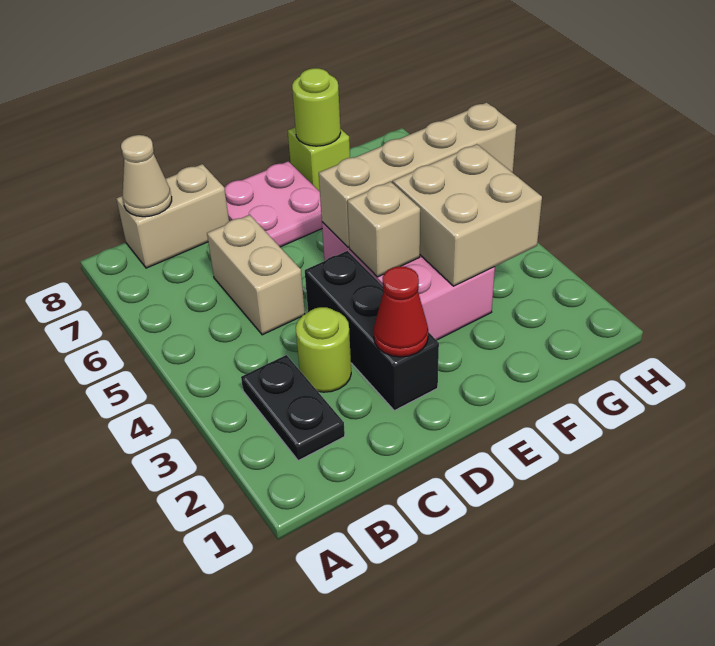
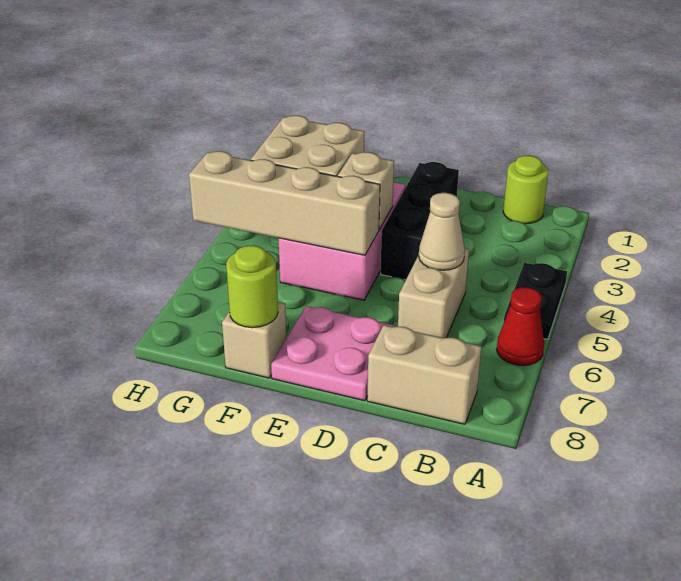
black plate B2:B3 level 1 -> black plate A4:A5 level 1
tan cone B8 level 2 -> tan cone C5 level 2
lime round brick C3 level 1 -> lime round brick B1 level 1
red cone D2 level 2 -> red cone A6 level 1
lime brick F8 level 1 -> tan brick F8 level 1

